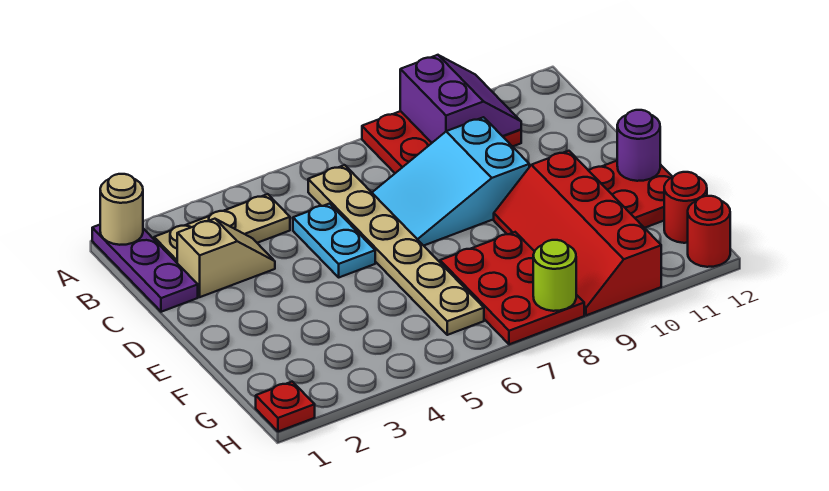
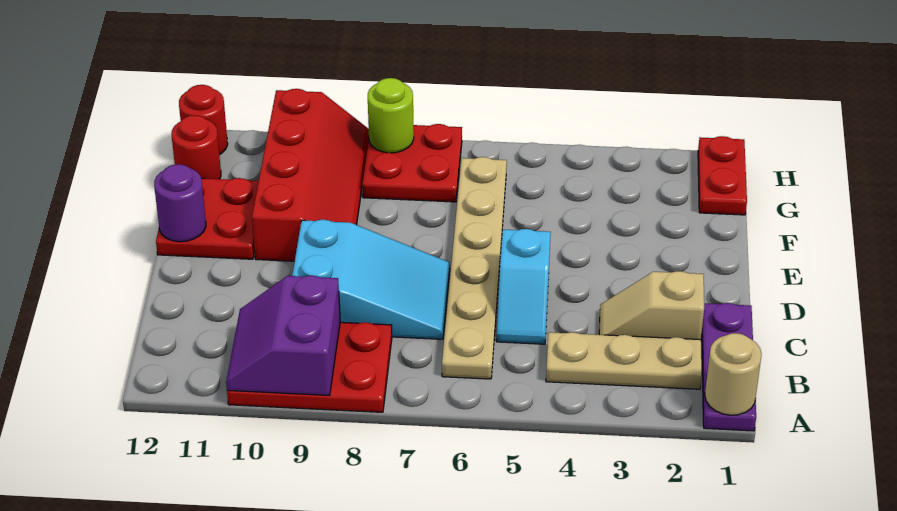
cyan plate C5:D5 level 1 -> cyan slope C5:D5 level 1 top D
red plate F7:H8 level 1 -> red plate G7:H8 level 1
red plate H1 level 1 -> red plate G1:H1 level 1

